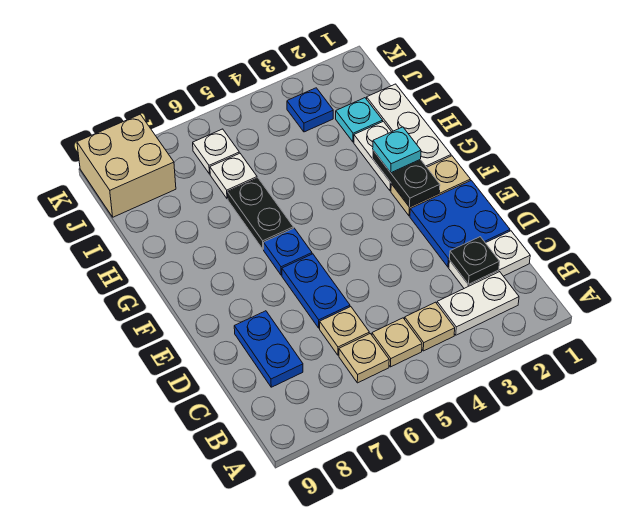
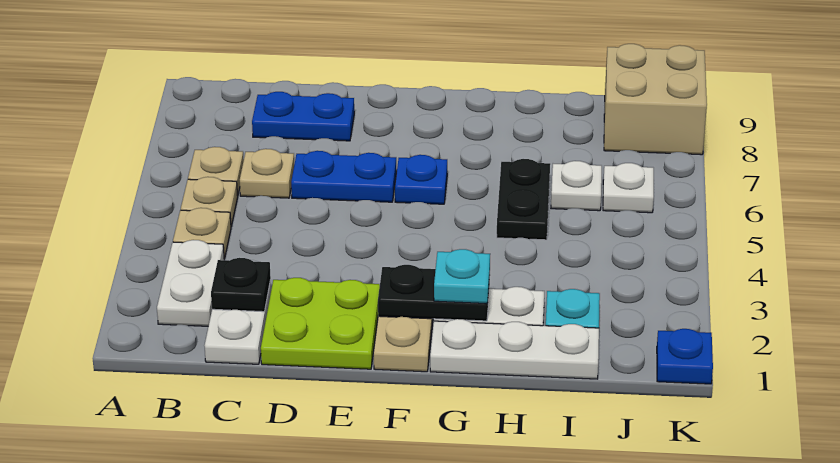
blue plate D1:E2 level 1 -> lime plate D1:E2 level 1
black plate G6:H6 level 1 -> black plate H5:H6 level 1
blue plate J3 level 1 -> blue plate K1 level 1

